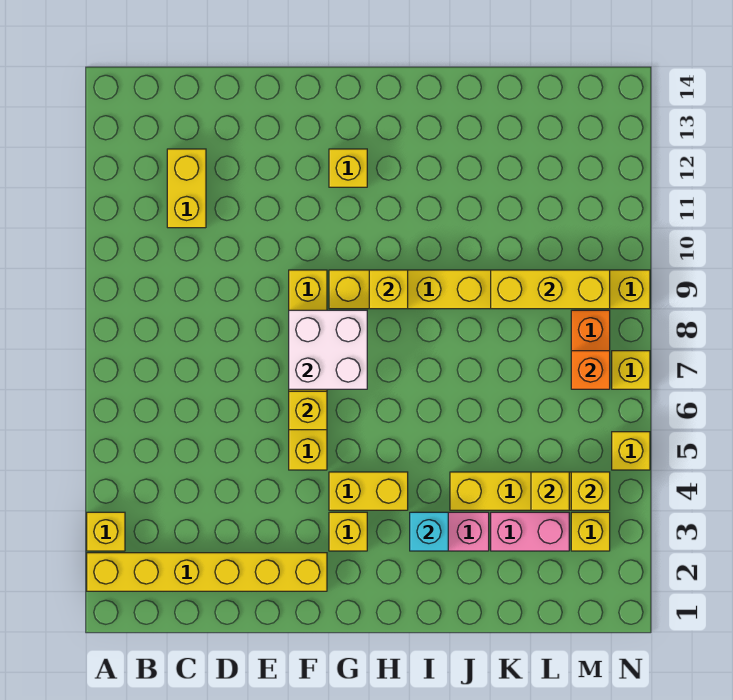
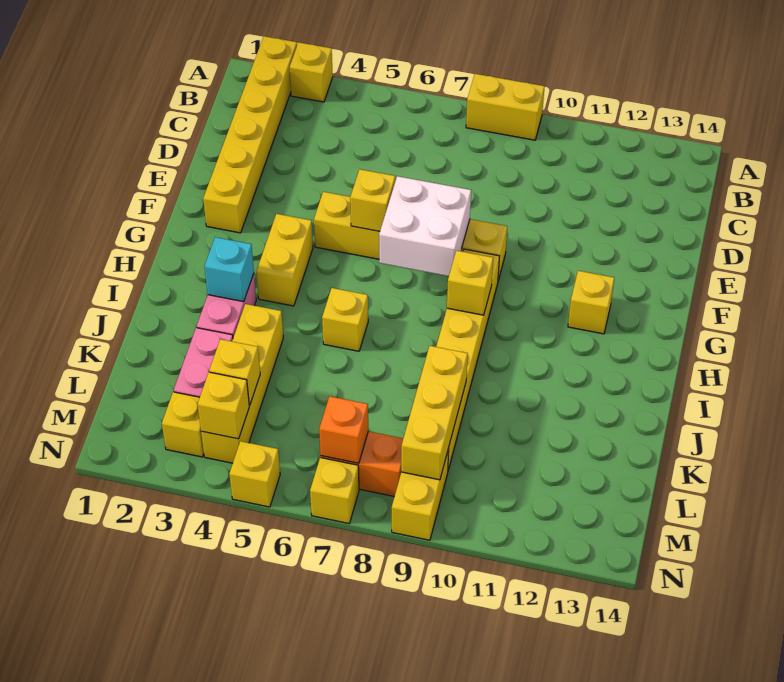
yellow brick C11:C12 level 1 -> yellow brick A8:A9 level 1
yellow brick G3 level 1 -> yellow brick I6 level 1

